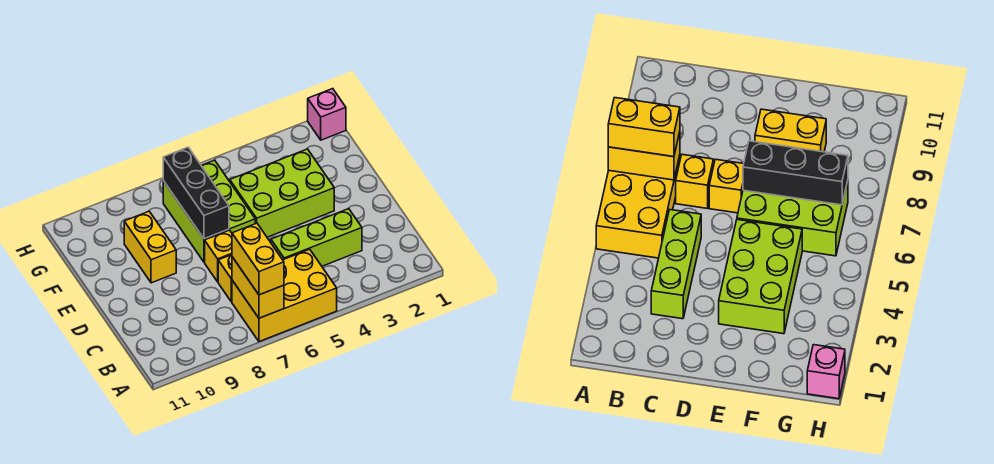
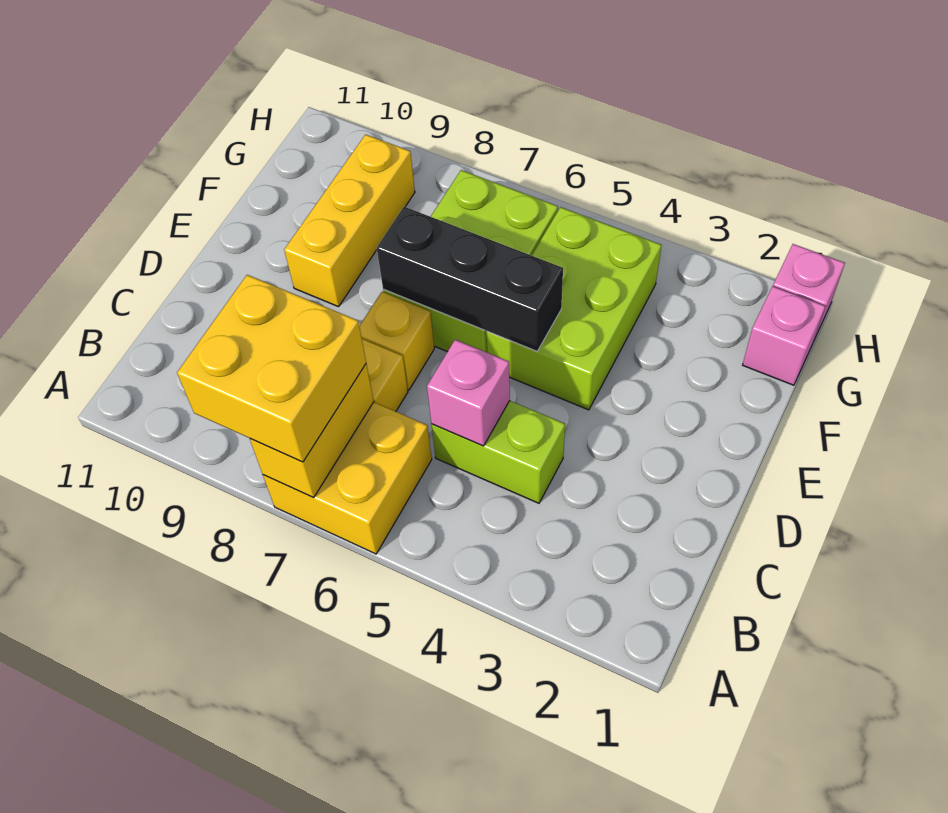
yellow brick A5:B7 level 1 -> yellow brick A6:B7 level 1
yellow brick A7:B7 level 3 -> yellow brick A7:B8 level 3
lime brick C3:C5 level 1 -> lime brick C4:C5 level 1
none -> pink brick C5 level 2
lime brick E3:F5 level 1 -> lime brick E4:G5 level 1
black brick E7:G7 level 2 -> black brick E5:E7 level 2
yellow brick E9:F9 level 1 -> yellow brick E9:G9 level 1
none -> pink brick G1 level 1

